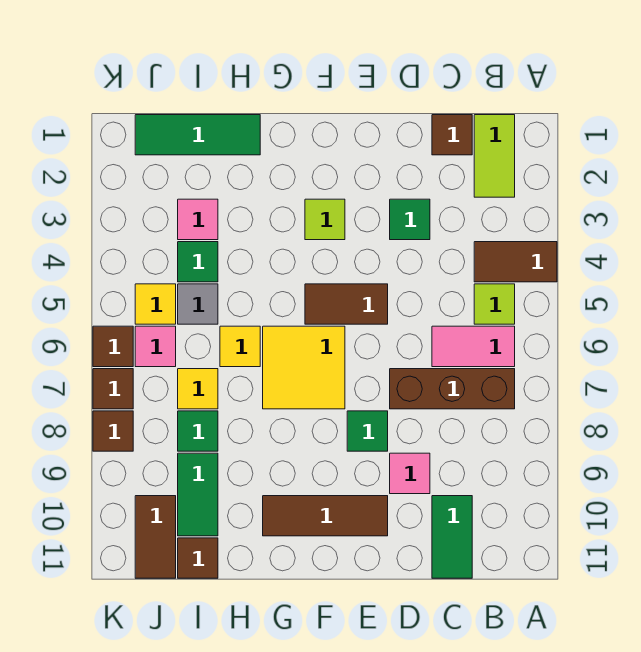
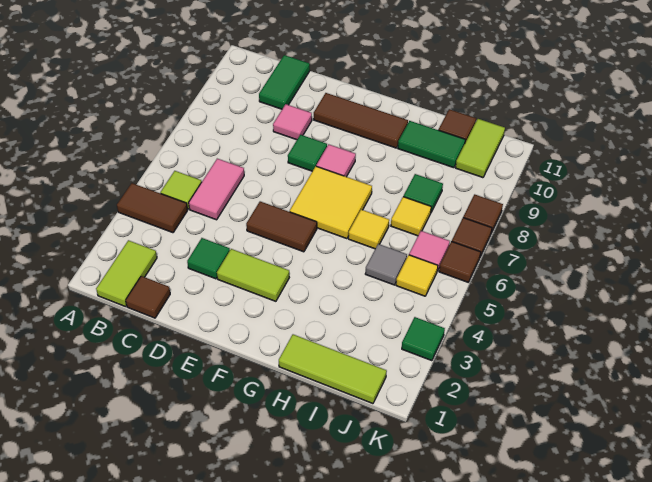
pink tile B6:C6 level 1 -> pink tile C5:C6 level 1
brown brick B7:D7 level 1 -> none
lime tile F3 level 1 -> lime tile E3:F3 level 1
green tile H1:J1 level 1 -> lime tile H1:J1 level 1
pink tile I3 level 1 -> pink tile F8 level 1
green tile I4 level 1 -> green tile K3 level 1
green tile I9:I10 level 1 -> green tile H10:I10 level 1
brown tile J10:J11 level 1 -> lime tile J10:J11 level 1

